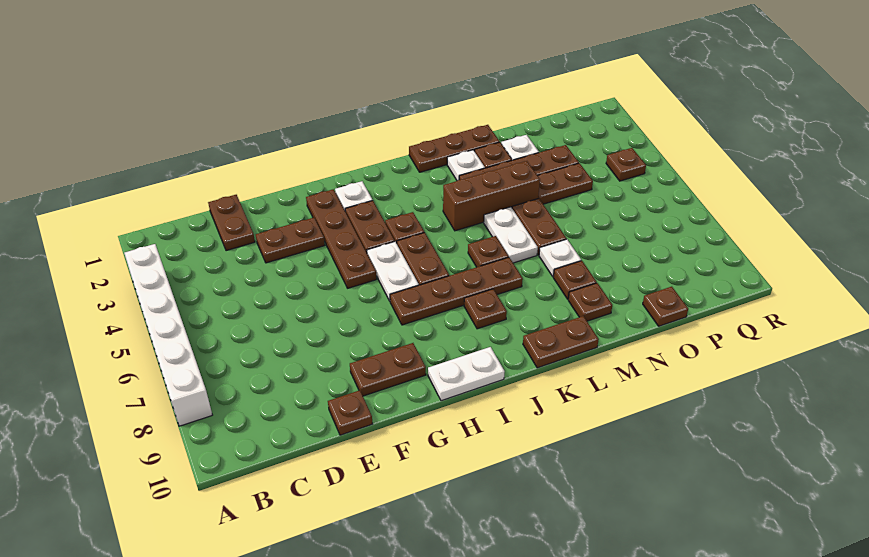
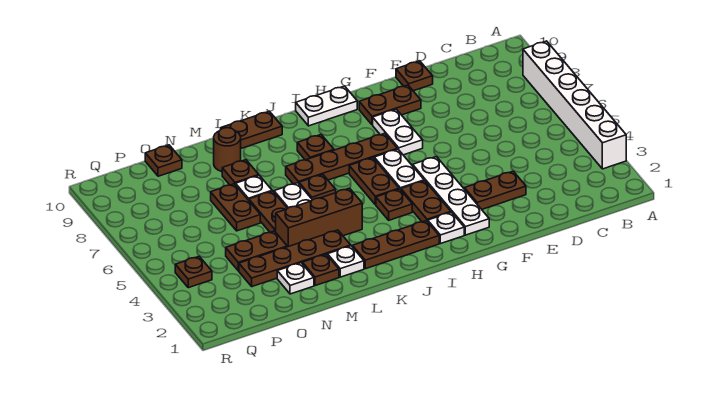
brown plate D1:D2 level 1 -> brown plate N6:N7 level 1
brown plate G2:G5 level 1 -> white plate G2:G5 level 1
none -> white plate G7:G8 level 1
brown plate K1:M1 level 1 -> brown plate I2:K2 level 1
brown plate M9 level 1 -> brown round brick M9 level 1

